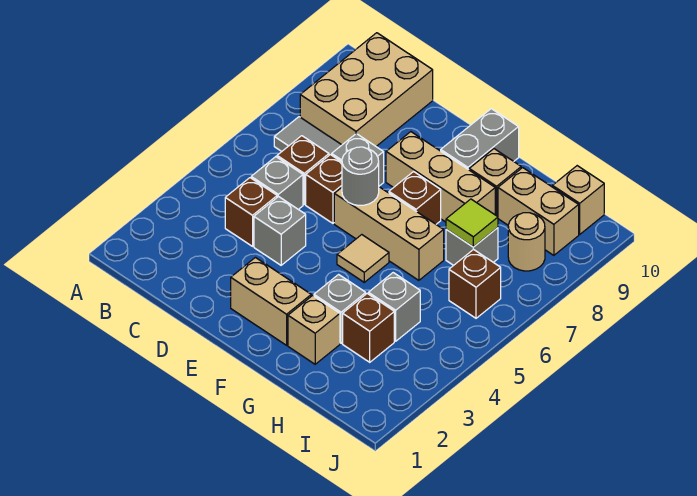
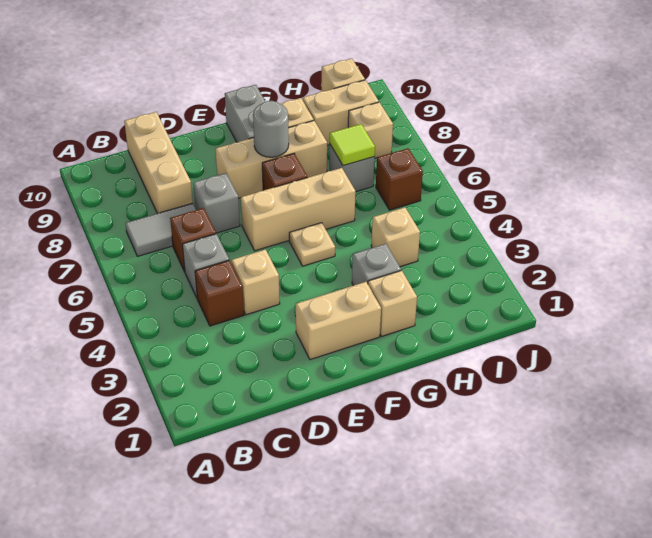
tan brick B8:C10 level 1 -> tan brick C8:C10 level 1
grey brick D4 level 1 -> tan brick D4 level 1
brown brick D6 level 1 -> none
grey round brick E6 level 2 -> grey round brick F8 level 2
tan tile F5 level 1 -> tan plate F5 level 1
brown brick H3 level 1 -> none
grey brick H4 level 1 -> tan brick H4 level 1
tan round brick I8 level 1 -> tan brick I8 level 1

